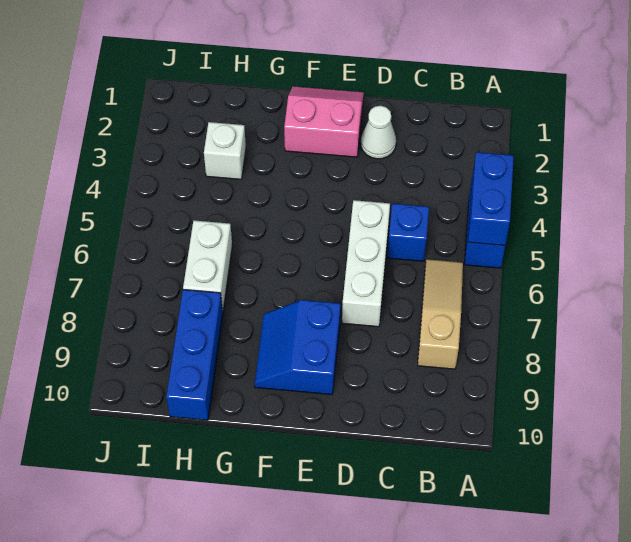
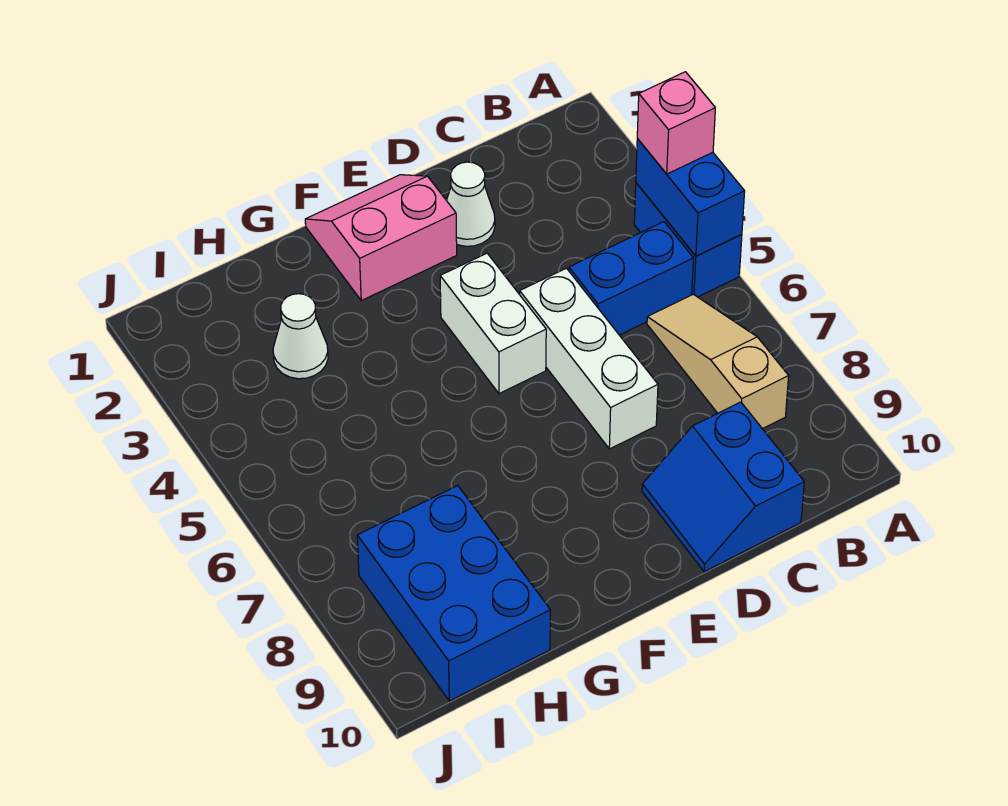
none -> pink brick A4 level 3
blue brick C5 level 1 -> blue brick B5:C5 level 1
blue slope E8:F9 level 1 top E -> blue slope C9:D10 level 1 top C
white brick H3 level 1 -> white cone H3 level 1
white brick H6:H7 level 1 -> white brick E4:E5 level 1
blue brick H8:H10 level 1 -> blue brick H8:I10 level 1

